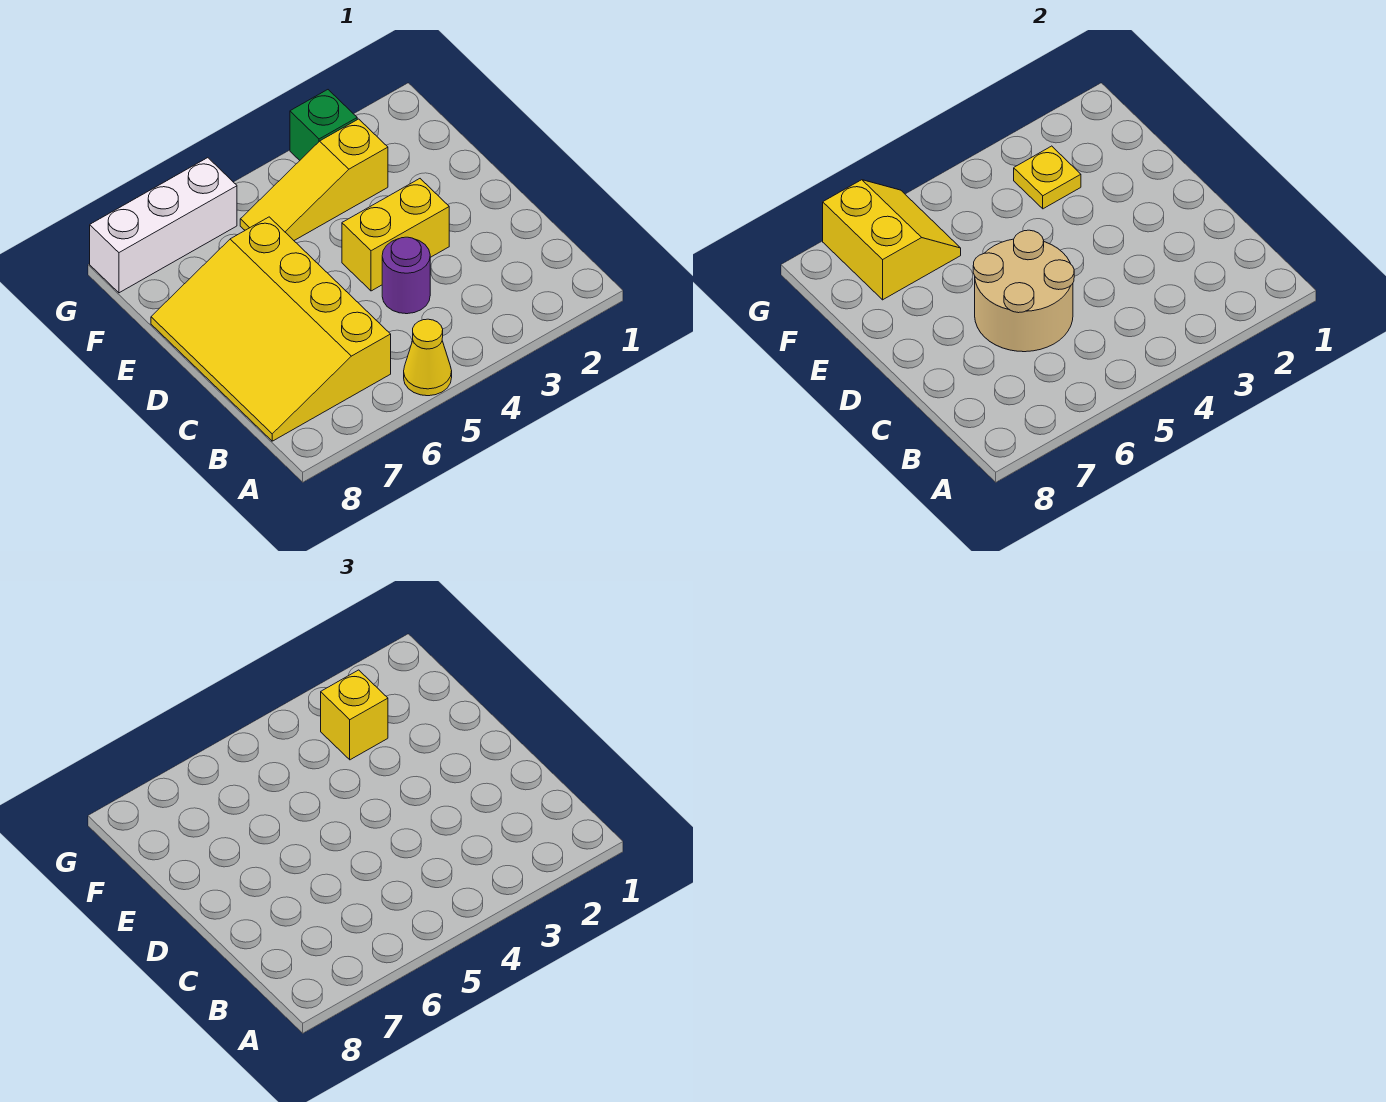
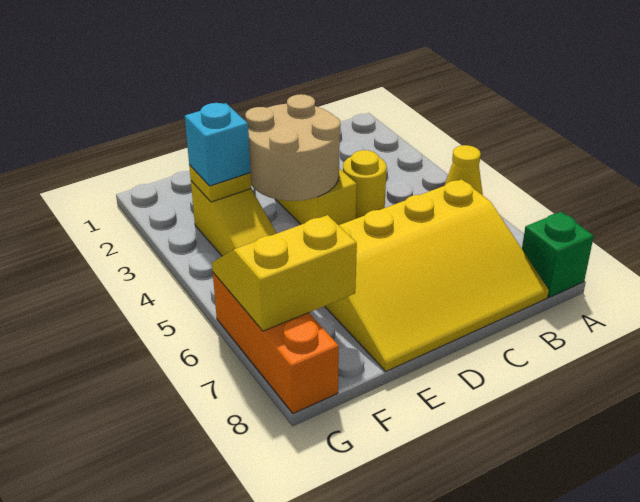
purple round brick C4 level 1 -> yellow round brick C4 level 1
tan round brick C5:D6 level 2 -> tan round brick D3:E4 level 2
yellow brick F3 level 3 -> cyan brick F3 level 3
green brick G3 level 1 -> green brick A8 level 1
white brick G6:G8 level 1 -> orange brick G6:G8 level 1

